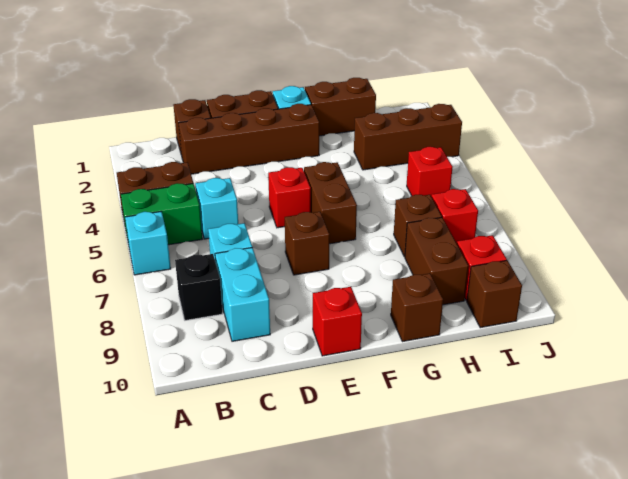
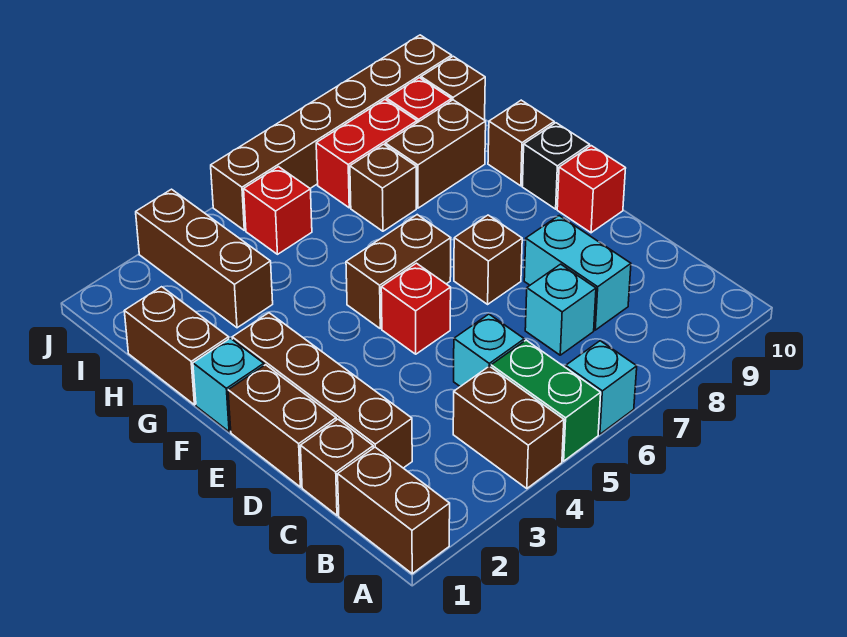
none -> brown brick A1:B1 level 1
black brick B8 level 1 -> black brick F10 level 1
cyan brick C8:C9 level 1 -> cyan brick C8:D8 level 1
red brick I7 level 1 -> red brick I7:I8 level 1
none -> brown brick J5:J10 level 1

